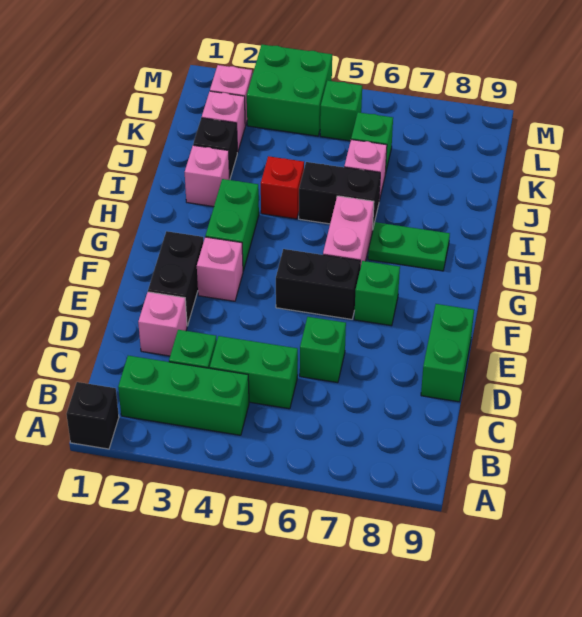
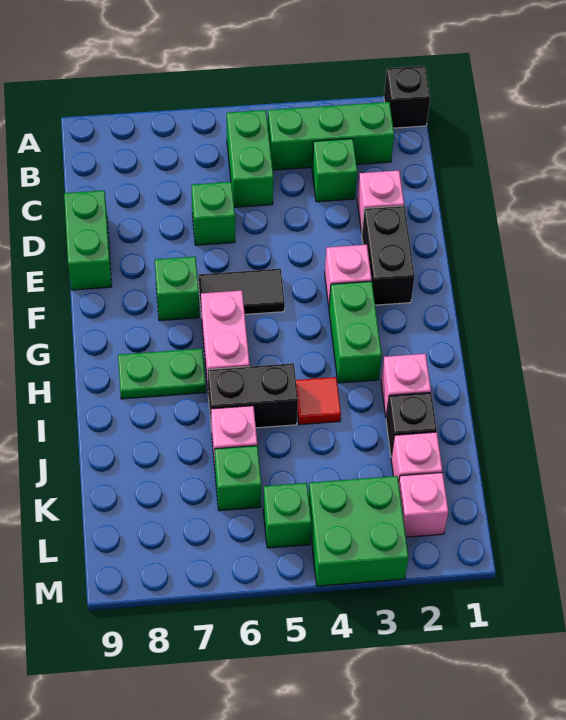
green brick C4:C5 level 1 -> green brick B5:C5 level 1
black brick F5:F6 level 1 -> black tile F5:F6 level 1
red brick I4 level 1 -> red tile I4 level 1

